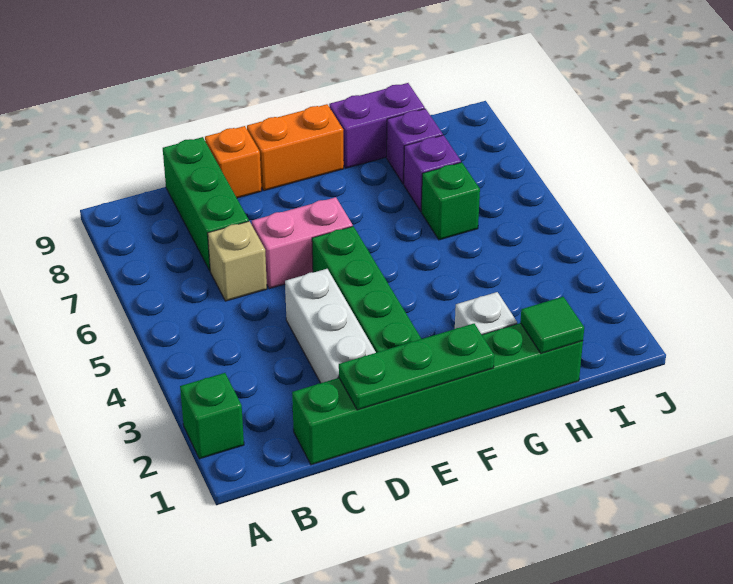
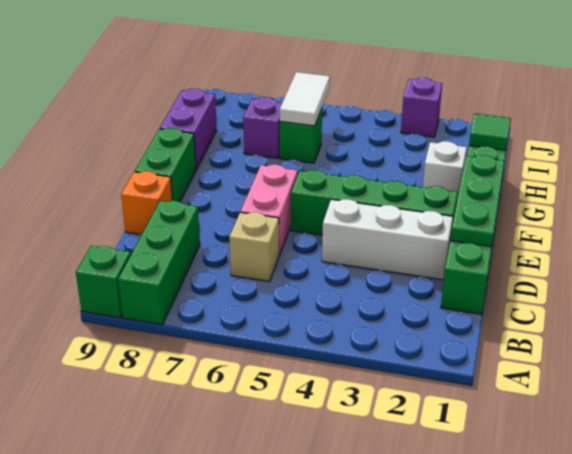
green brick A2 level 1 -> green brick A9 level 1
green brick C7:C9 level 1 -> green brick A8:C8 level 1
orange brick E9:F9 level 1 -> green brick E9:F9 level 1
none -> white tile H6:I6 level 2
purple brick H8 level 1 -> purple brick J3 level 1

